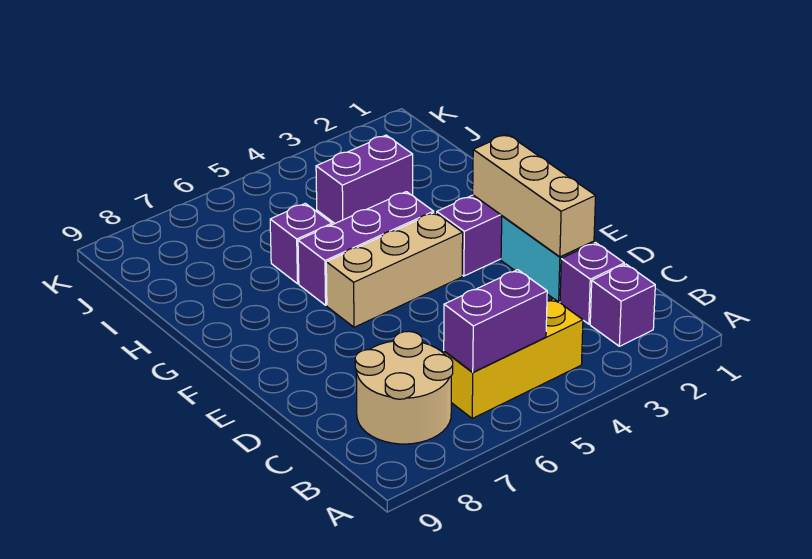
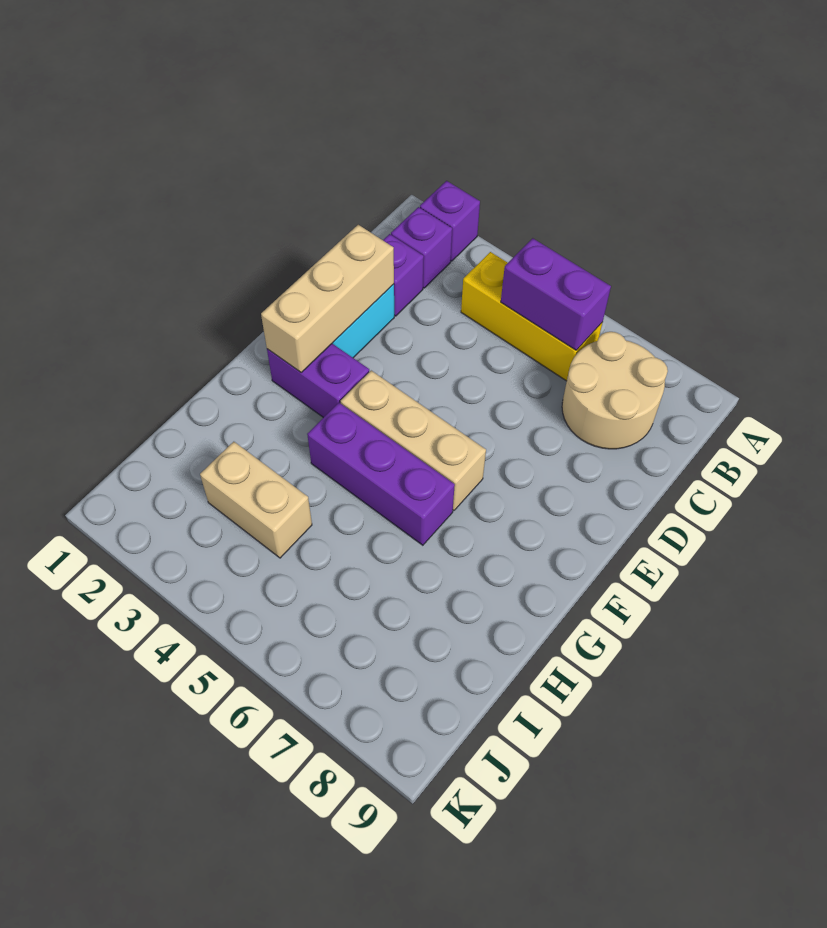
purple brick H6 level 1 -> purple brick A2 level 1
purple brick I3:I4 level 1 -> tan brick I3:I4 level 1

